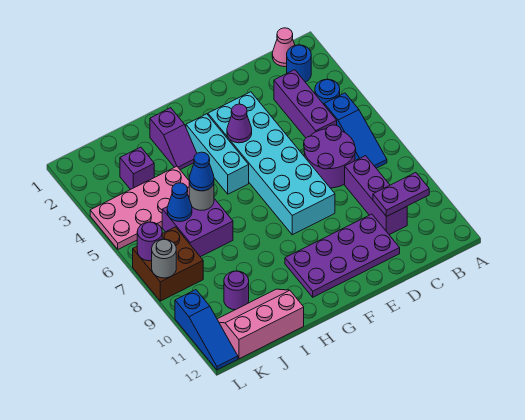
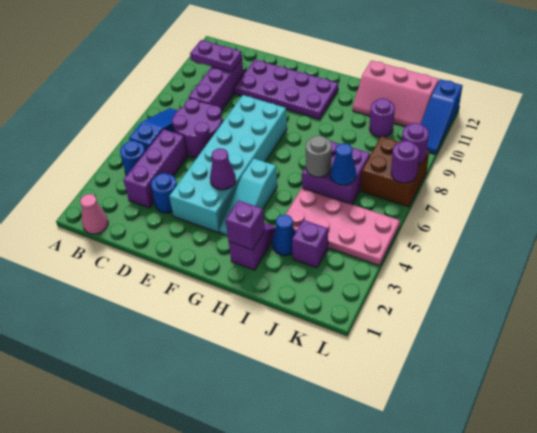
blue round brick B2 level 1 -> blue round brick D3 level 1
cyan brick G3:G5 level 1 -> cyan slope G3:G5 level 1 top 5
none -> purple brick H2 level 2
blue cone I6 level 3 -> blue cone I3 level 1
grey round brick L8 level 2 -> purple round brick L8 level 2
blue slope L10:L12 level 1 top 10 -> blue slope L10:L12 level 1 top 12

